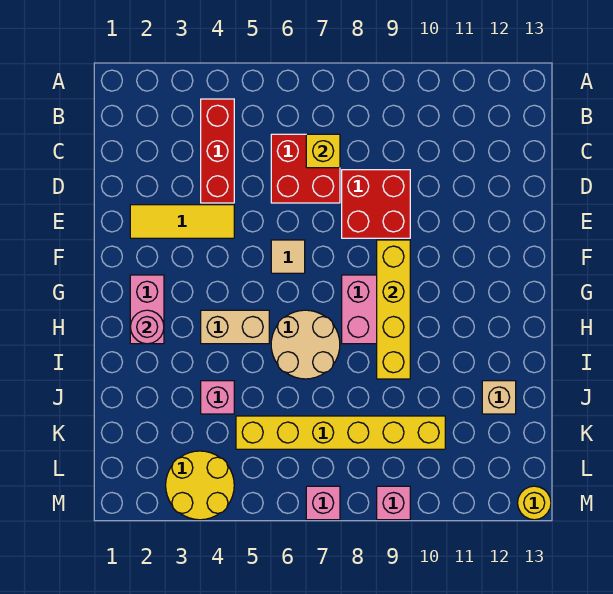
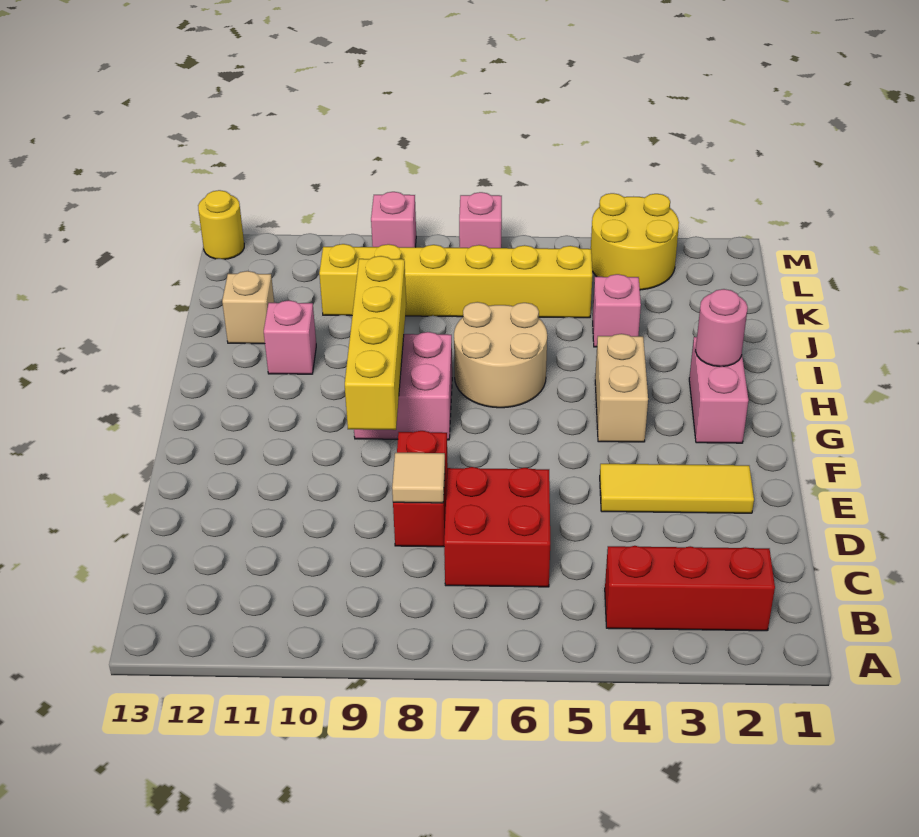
red brick B4:D4 level 1 -> red brick B2:B4 level 1
yellow brick C7 level 2 -> none
red brick D8:E9 level 1 -> red brick D8:E8 level 1
tan tile F6 level 1 -> tan tile D8 level 2
tan brick H4:H5 level 1 -> tan brick G4:H4 level 1
none -> pink brick I11 level 1

